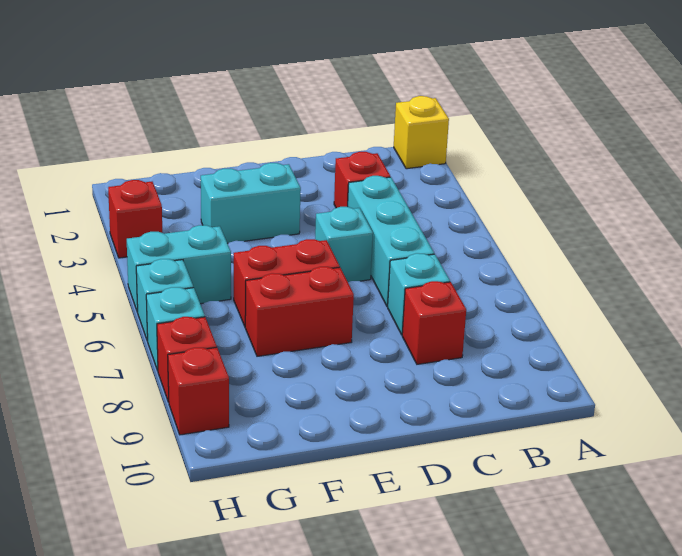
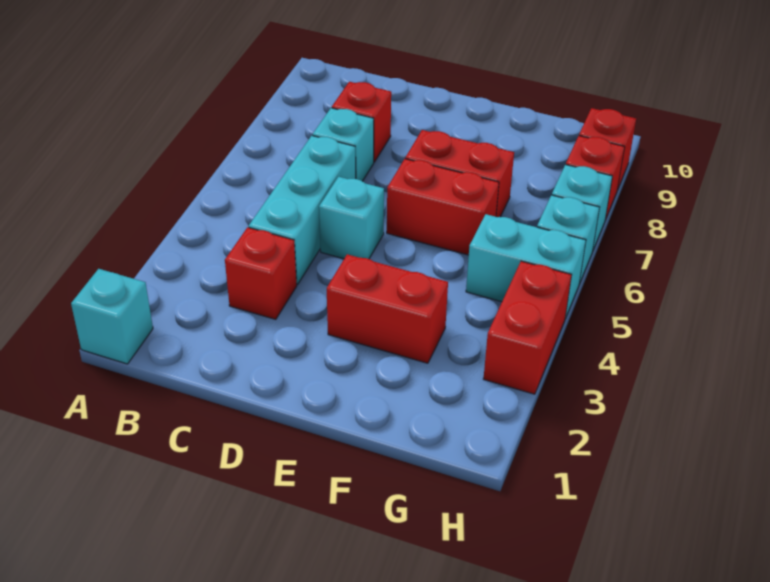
yellow brick A1 level 1 -> cyan brick A1 level 1
cyan brick E3:F3 level 1 -> red brick E3:F3 level 1
red brick H3 level 1 -> red brick H3:H4 level 1

